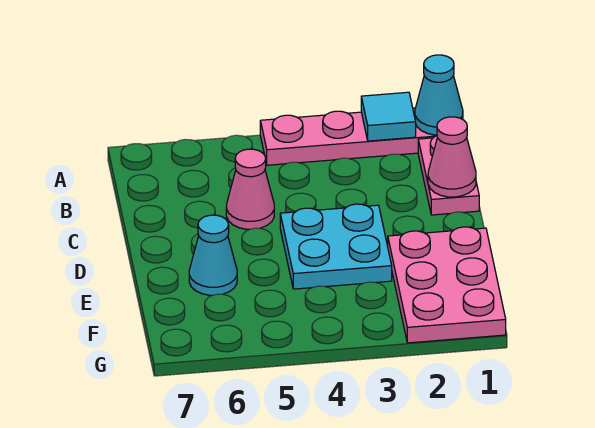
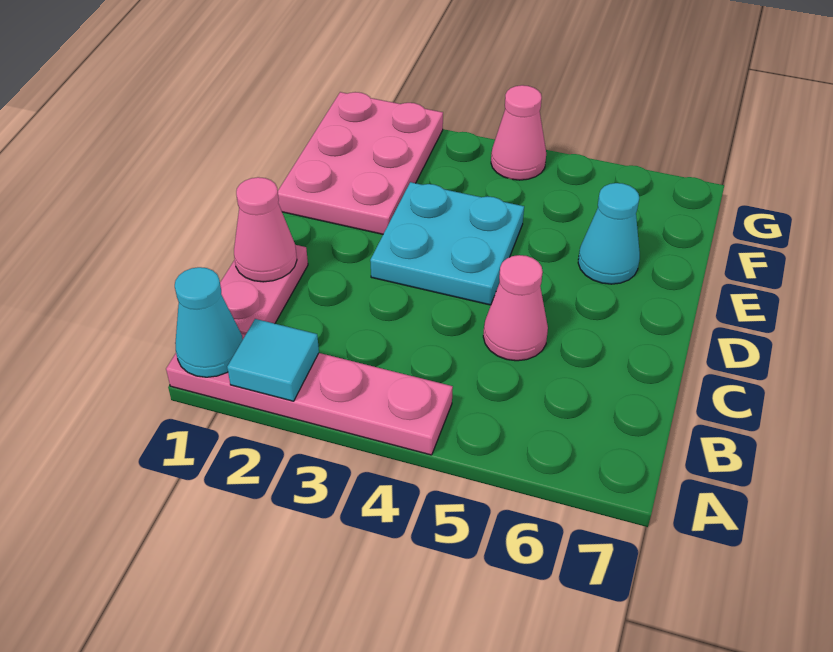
none -> pink cone G4 level 1

